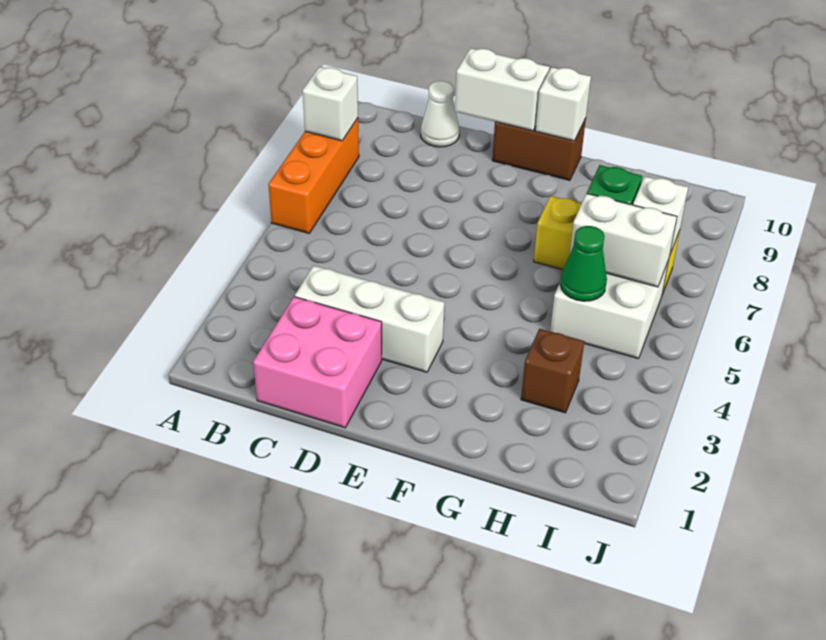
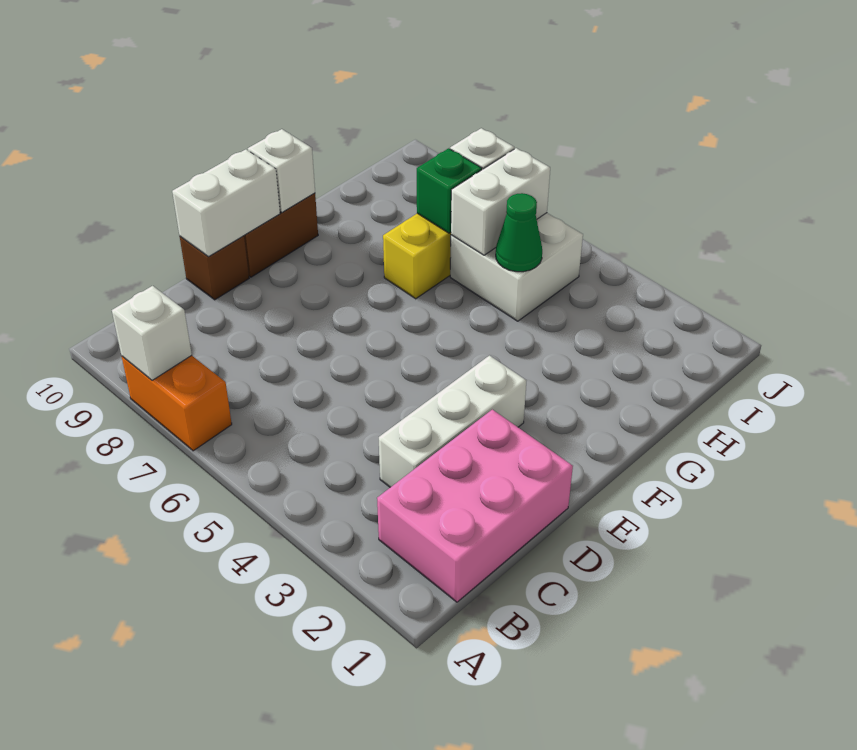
orange brick A6:A8 level 1 -> orange brick A7:A8 level 1
pink brick C1:D2 level 1 -> pink brick B1:D2 level 1
white cone C10 level 1 -> none
brown brick H3 level 1 -> brown brick D10 level 1

